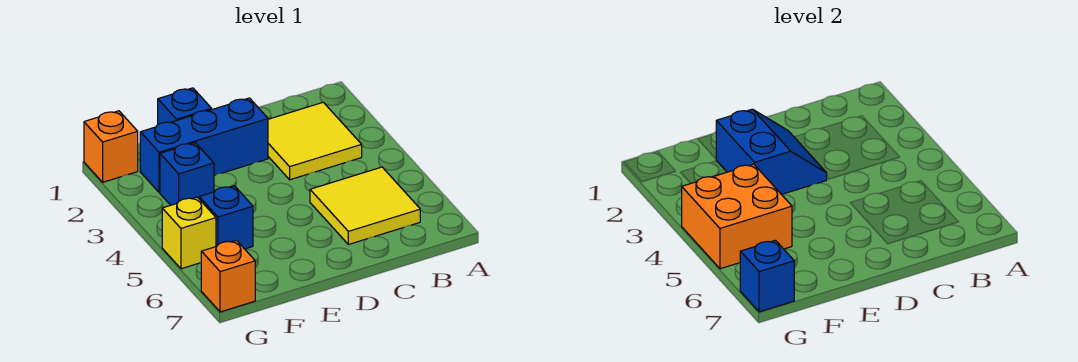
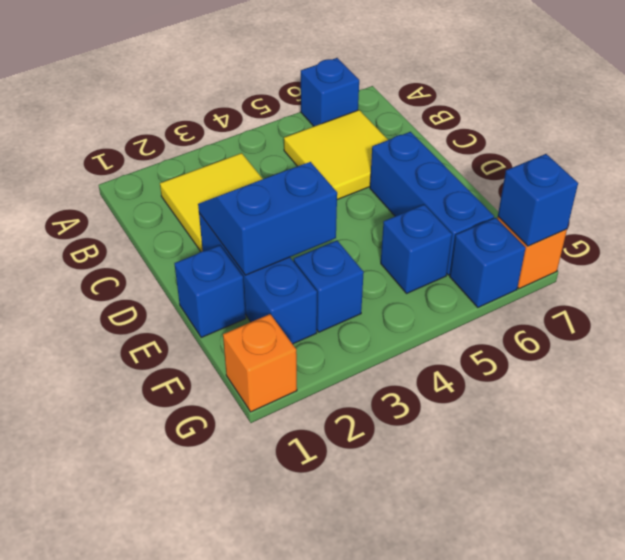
none -> blue brick A6 level 1
none -> blue brick D6:F6 level 1
orange brick F4:G5 level 2 -> none
yellow brick G5 level 1 -> none
none -> blue brick G6 level 1

